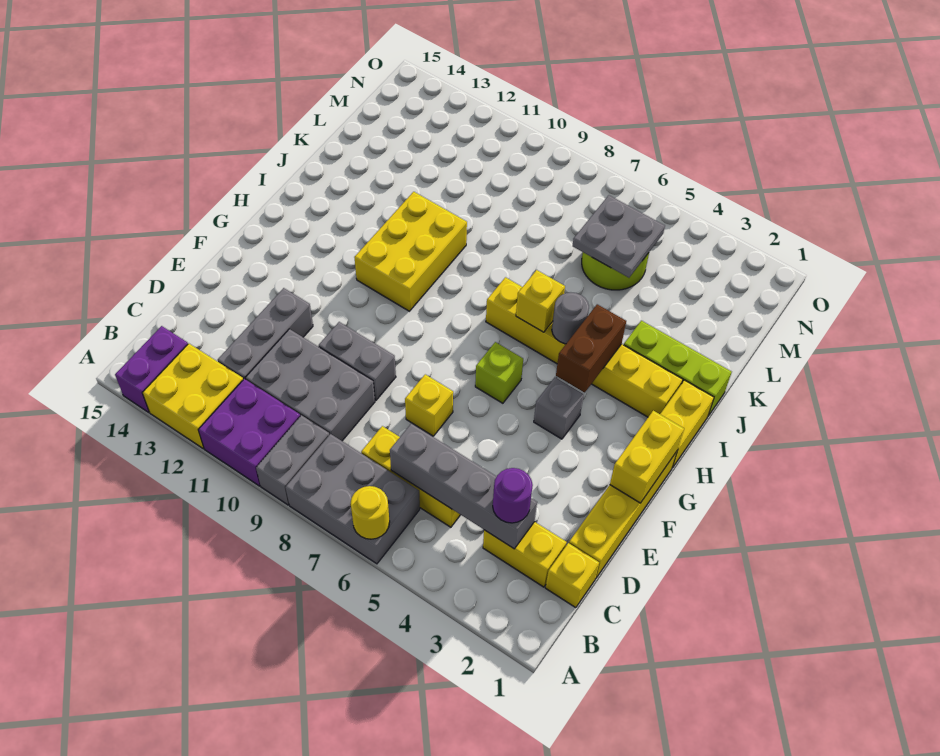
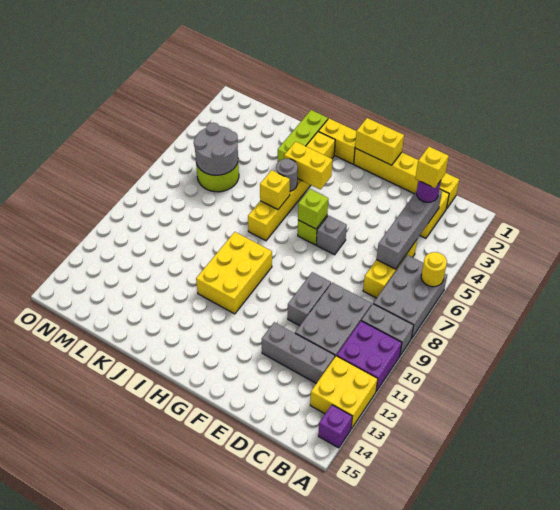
purple brick A14:B14 level 1 -> purple brick A14 level 1
yellow brick E7 level 1 -> yellow brick C3 level 4
grey brick G4 level 1 -> grey brick F6 level 1
none -> lime brick G6 level 2
brown brick H4:I4 level 2 -> yellow brick H4:I4 level 2
yellow brick H10:J11 level 1 -> yellow brick H9:I11 level 1
grey plate L5:M6 level 2 -> grey round brick L5:M6 level 2

